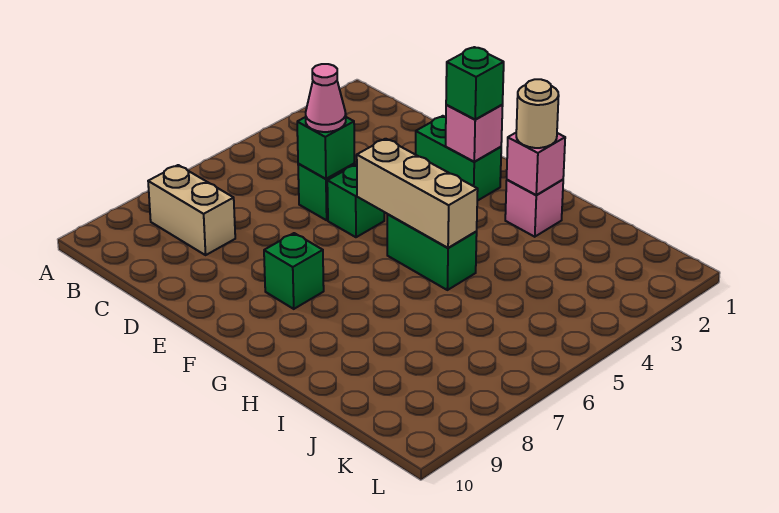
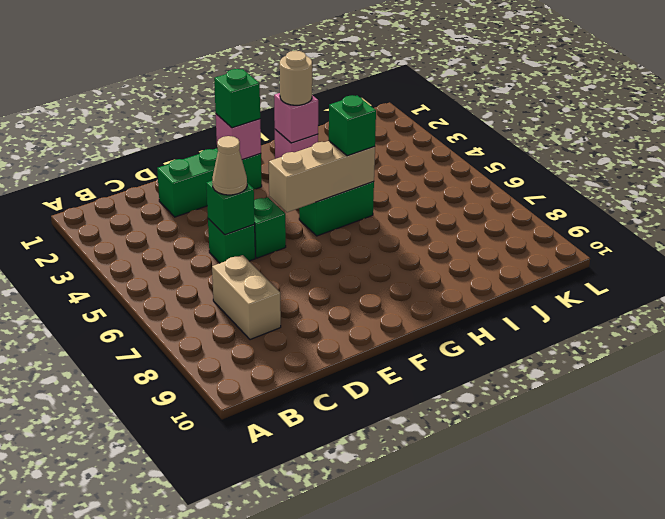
tan brick B8:C8 level 1 -> tan brick C7:C8 level 1
pink cone D5 level 3 -> tan cone D5 level 3
green brick E2:F2 level 1 -> green brick D2:F2 level 1
green brick F8 level 1 -> green brick H5 level 3

